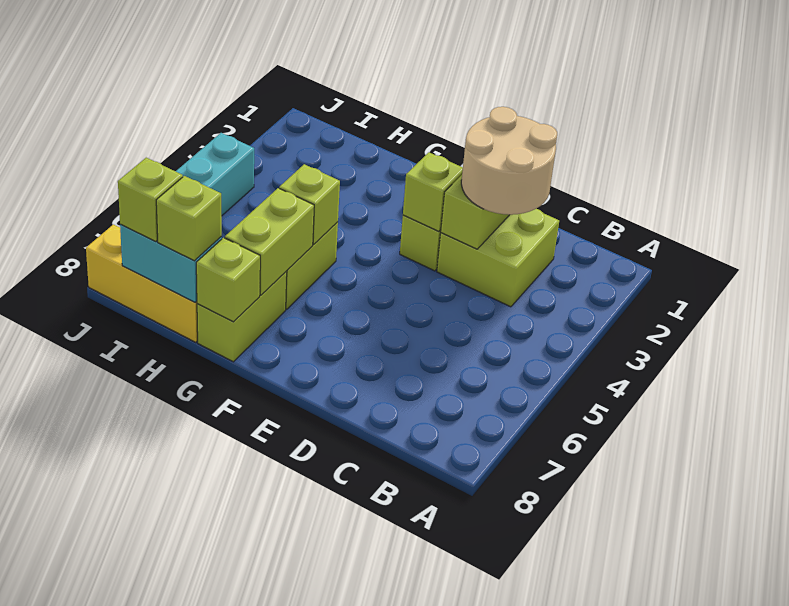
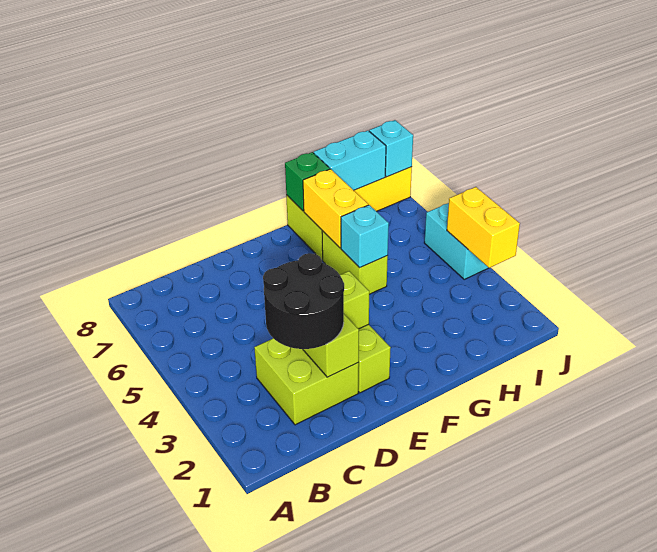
tan round brick C2:D3 level 3 -> black round brick C2:D3 level 3
lime brick G5 level 2 -> cyan brick G5 level 2
lime brick G6:G7 level 2 -> yellow brick G6:G7 level 2
lime brick G8 level 2 -> green brick G8 level 2
lime brick H8 level 3 -> none
lime brick I8 level 3 -> none
none -> yellow brick J3:J4 level 2
none -> cyan brick J8 level 2

